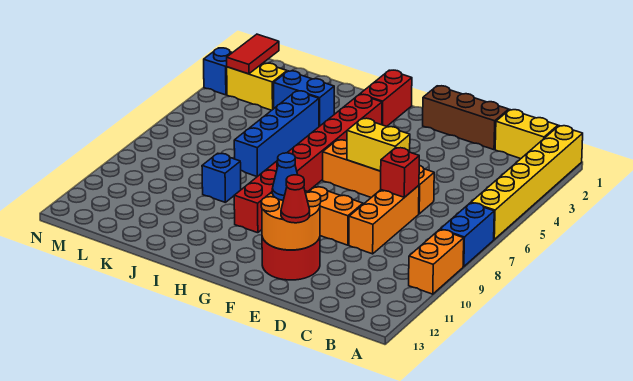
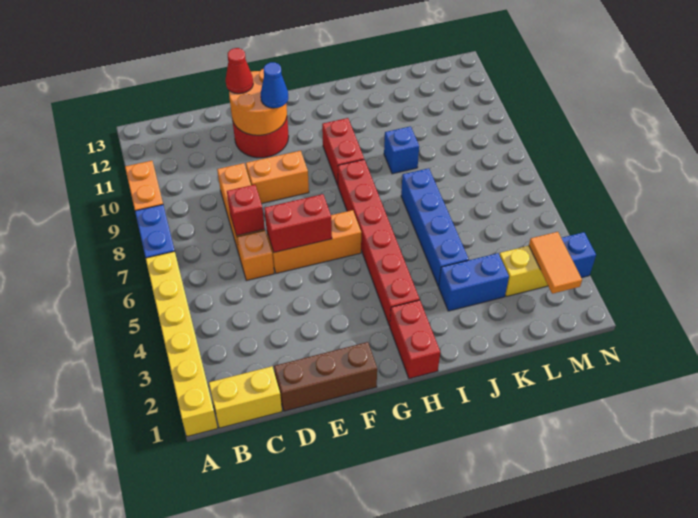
yellow brick E6:F6 level 2 -> red brick E6:F6 level 2
red tile M2:M3 level 2 -> orange tile M2:M3 level 2

